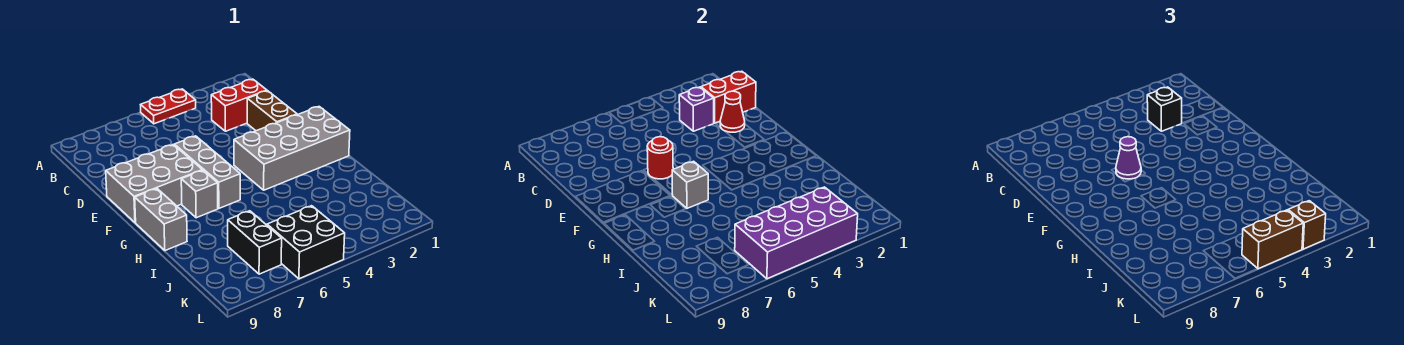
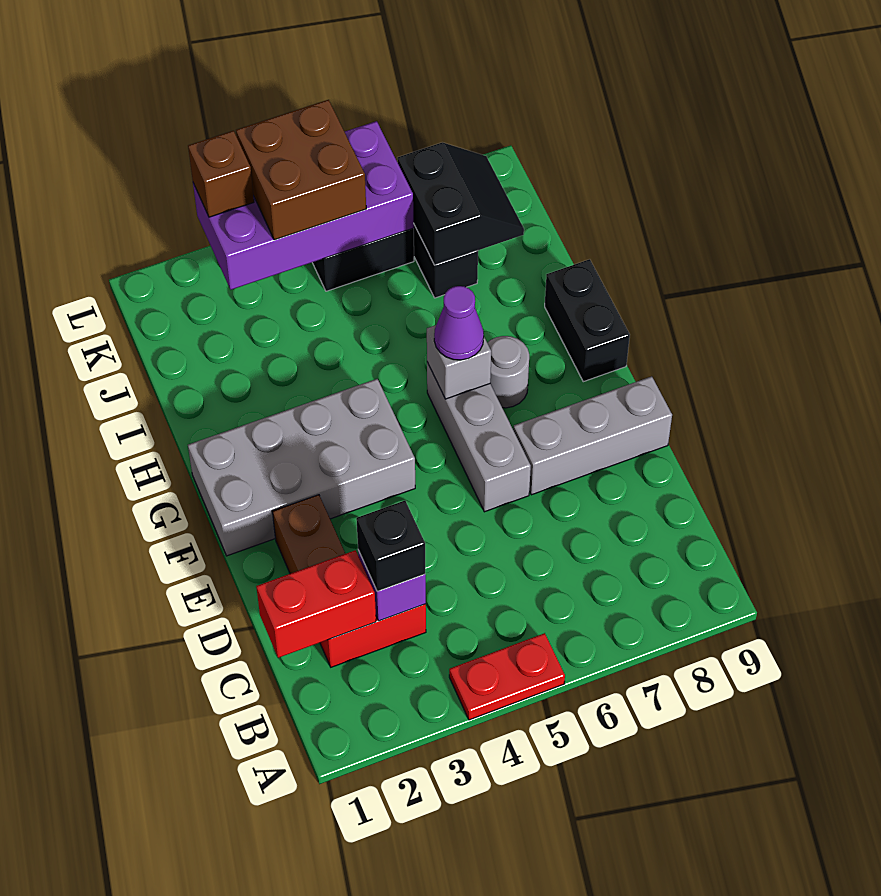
red cone D2 level 2 -> none
red round brick E6 level 2 -> none
purple cone E6 level 3 -> purple cone G6 level 3
grey brick E7:F9 level 1 -> grey brick E7:E9 level 1
grey brick G7 level 1 -> grey round brick G7 level 1
grey brick G9:H9 level 1 -> black brick G9:H9 level 1
none -> black slope J7:K8 level 2 top 7
brown brick L4:L5 level 3 -> brown brick K4:L5 level 3

